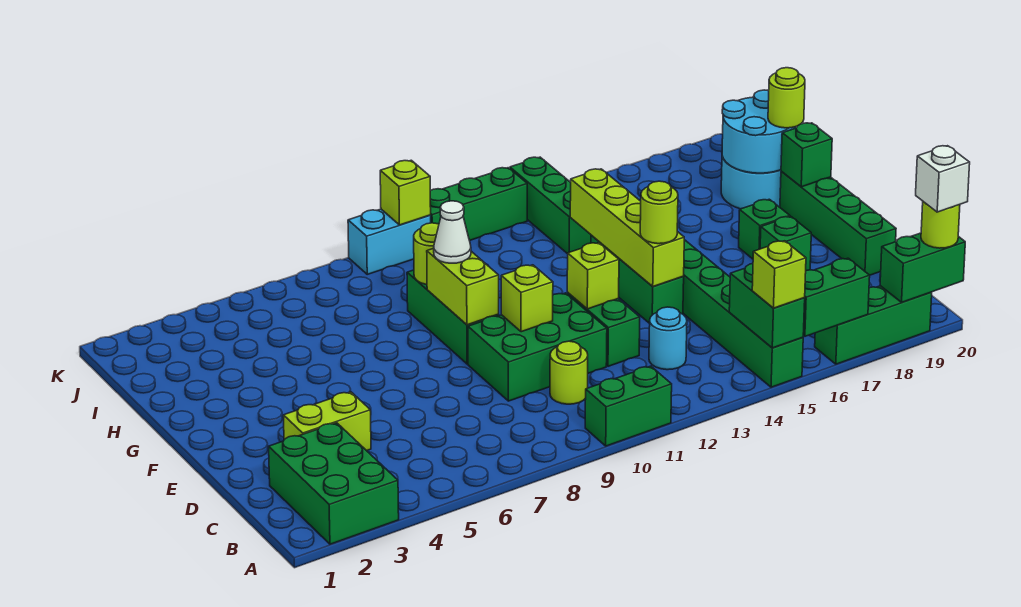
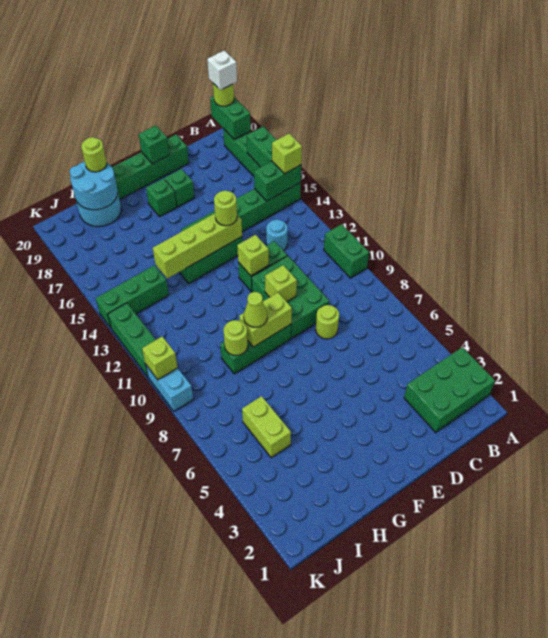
lime round brick C10 level 1 -> lime round brick D8 level 1
lime brick D3:D4 level 1 -> lime brick I5:I6 level 1
white cone G9 level 3 -> lime cone G9 level 3
green brick G20 level 2 -> green brick E20 level 2

